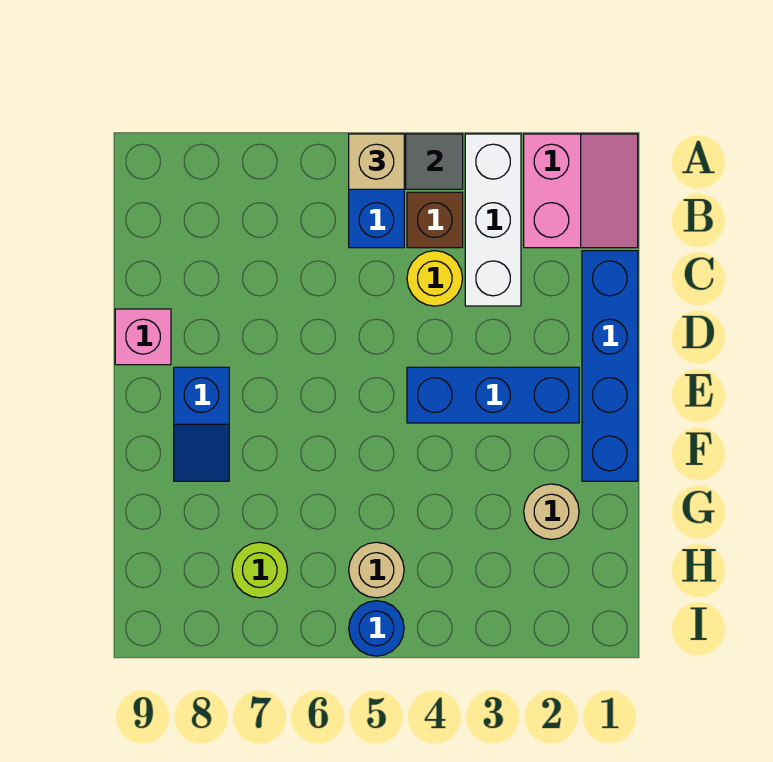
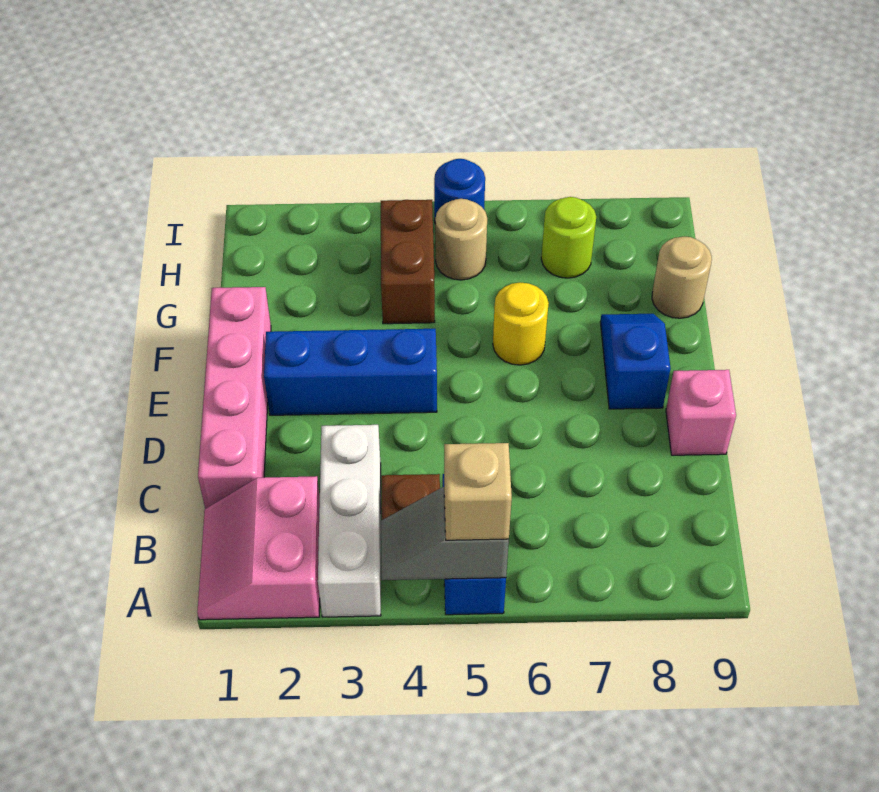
blue brick C1:F1 level 1 -> pink brick C1:F1 level 1
yellow round brick C4 level 1 -> yellow round brick F6 level 1
tan round brick G2 level 1 -> tan round brick G9 level 1
none -> brown brick G4:H4 level 1

